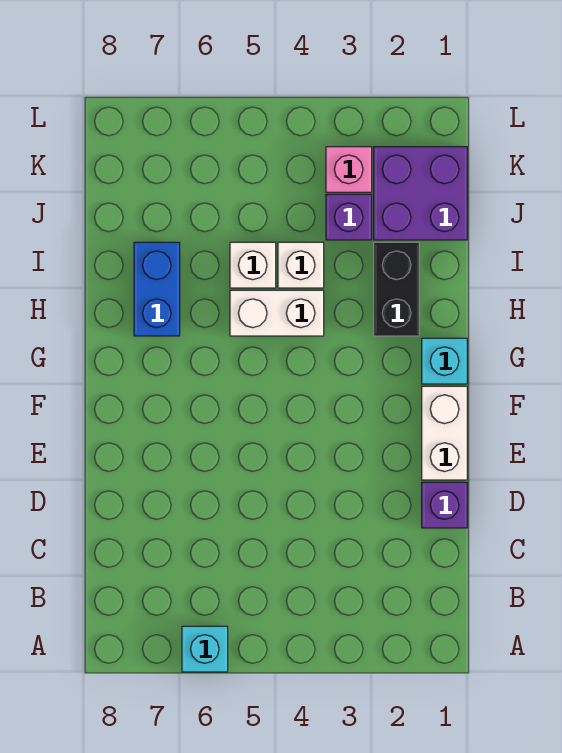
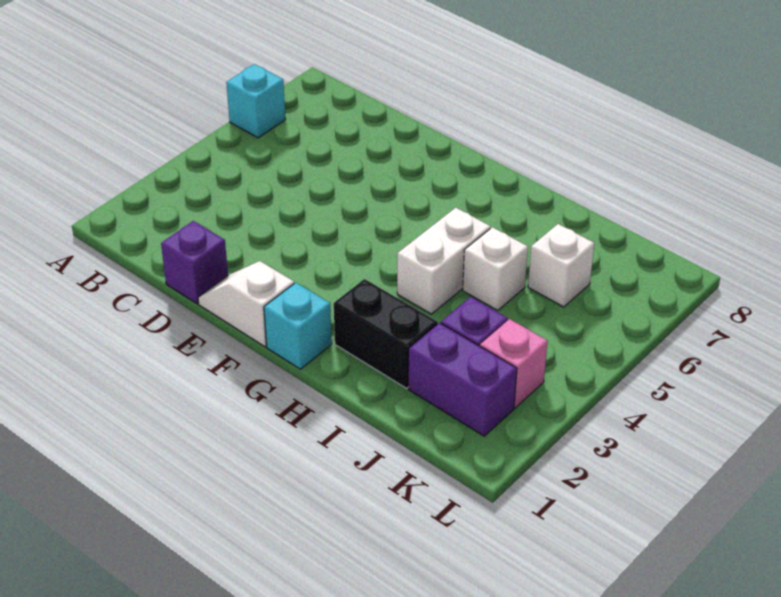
white brick E1:F1 level 1 -> white slope E1:F1 level 1 top F
blue brick H7:I7 level 1 -> none
white brick I4 level 1 -> white brick J6 level 1
purple brick J1:K2 level 1 -> purple brick J2:K2 level 1

